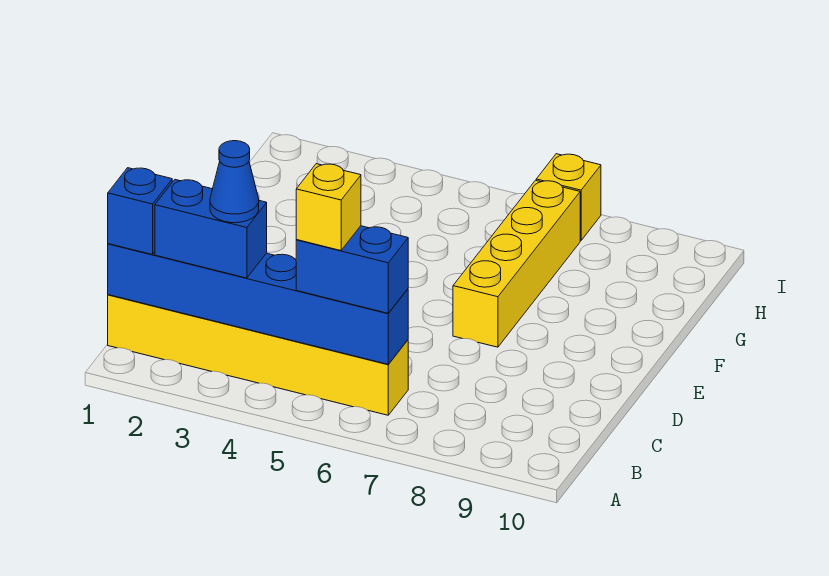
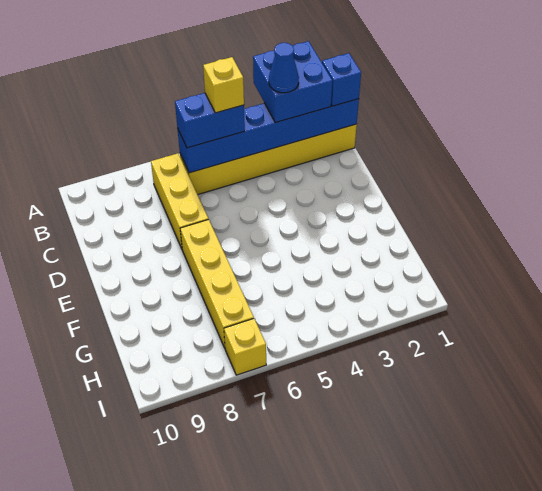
blue brick B2:B3 level 3 -> blue brick A2:B3 level 3
none -> yellow brick B7:D7 level 1

